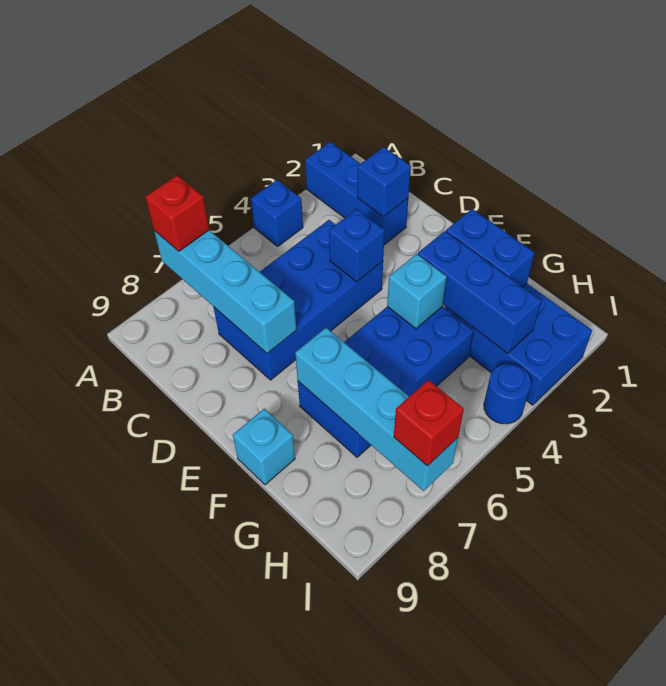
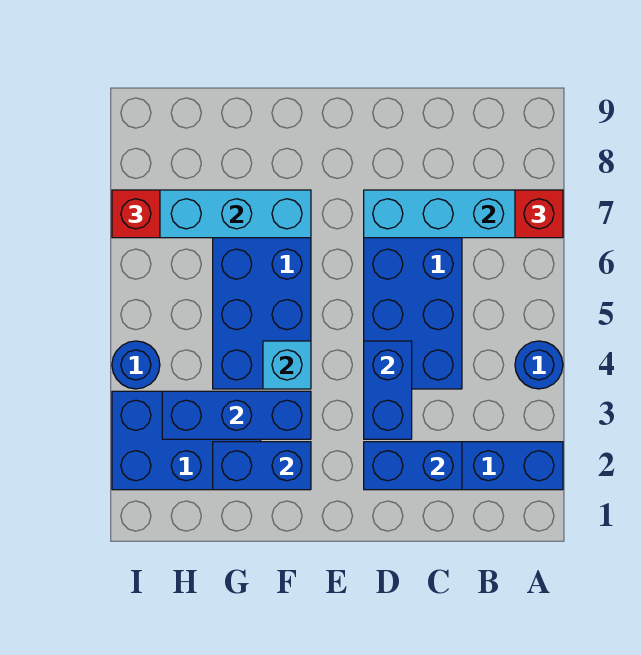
blue brick A4 level 1 -> blue round brick A4 level 1
blue brick C2 level 2 -> blue brick C2:D2 level 2
blue brick D4 level 2 -> blue brick D3:D4 level 2
cyan brick F9 level 1 -> none

